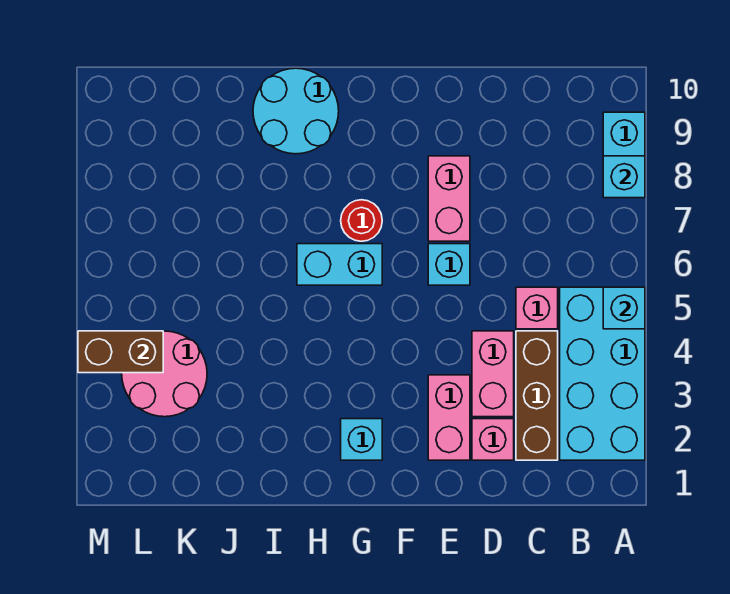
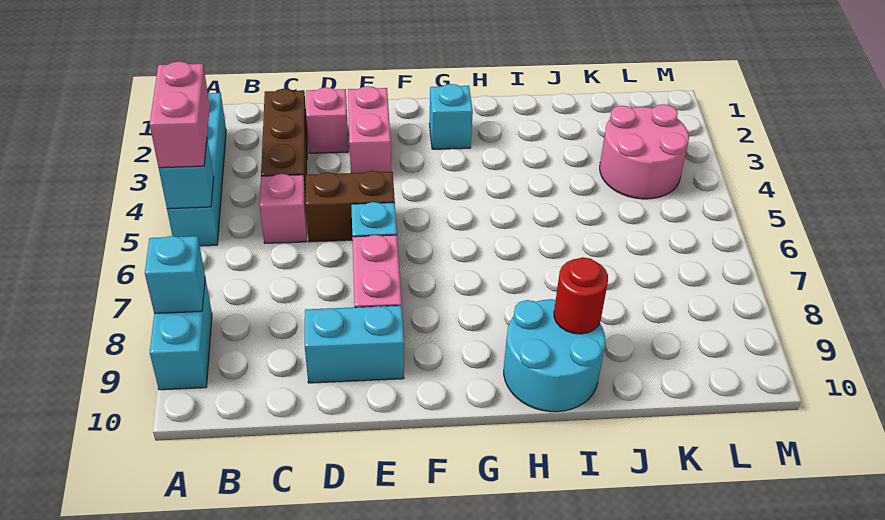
cyan brick A2:B5 level 1 -> cyan brick A2:A5 level 1
pink brick D3:D4 level 1 -> pink brick A4:A5 level 3
cyan brick G6:H6 level 1 -> cyan brick D9:E9 level 1
red round brick G7 level 1 -> red round brick I9 level 2
brown brick L4:M4 level 2 -> brown brick D5:E5 level 1

